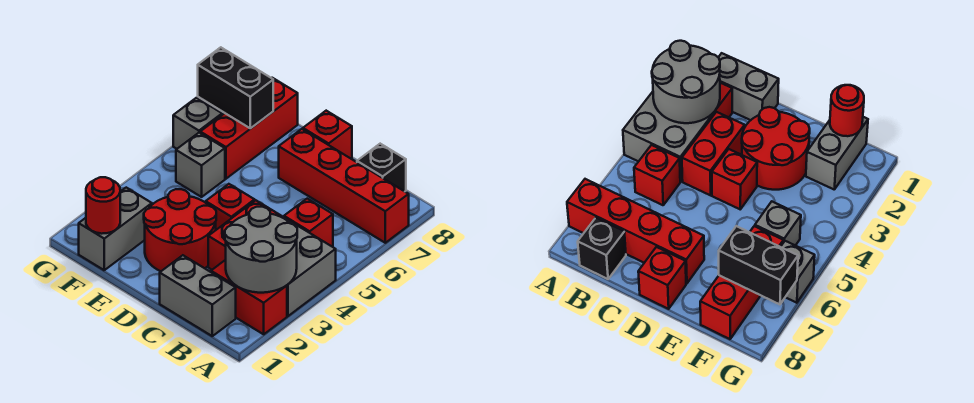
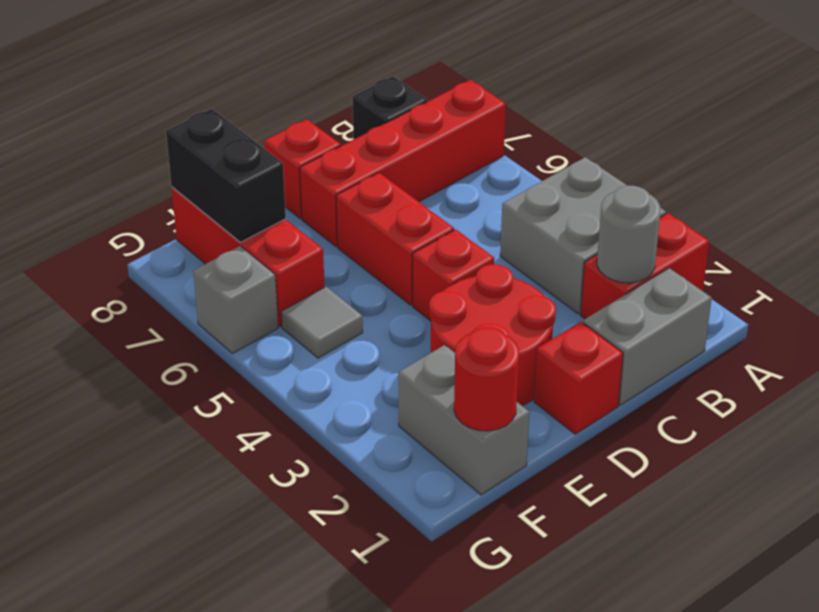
grey round brick A2:B3 level 2 -> grey round brick B2 level 2
red brick B5 level 1 -> red brick D1 level 1
red brick C3:C4 level 1 -> red brick D5:D6 level 1
grey brick F5 level 1 -> grey tile F5 level 1
black brick F7:G7 level 2 -> black brick F7:F8 level 2

